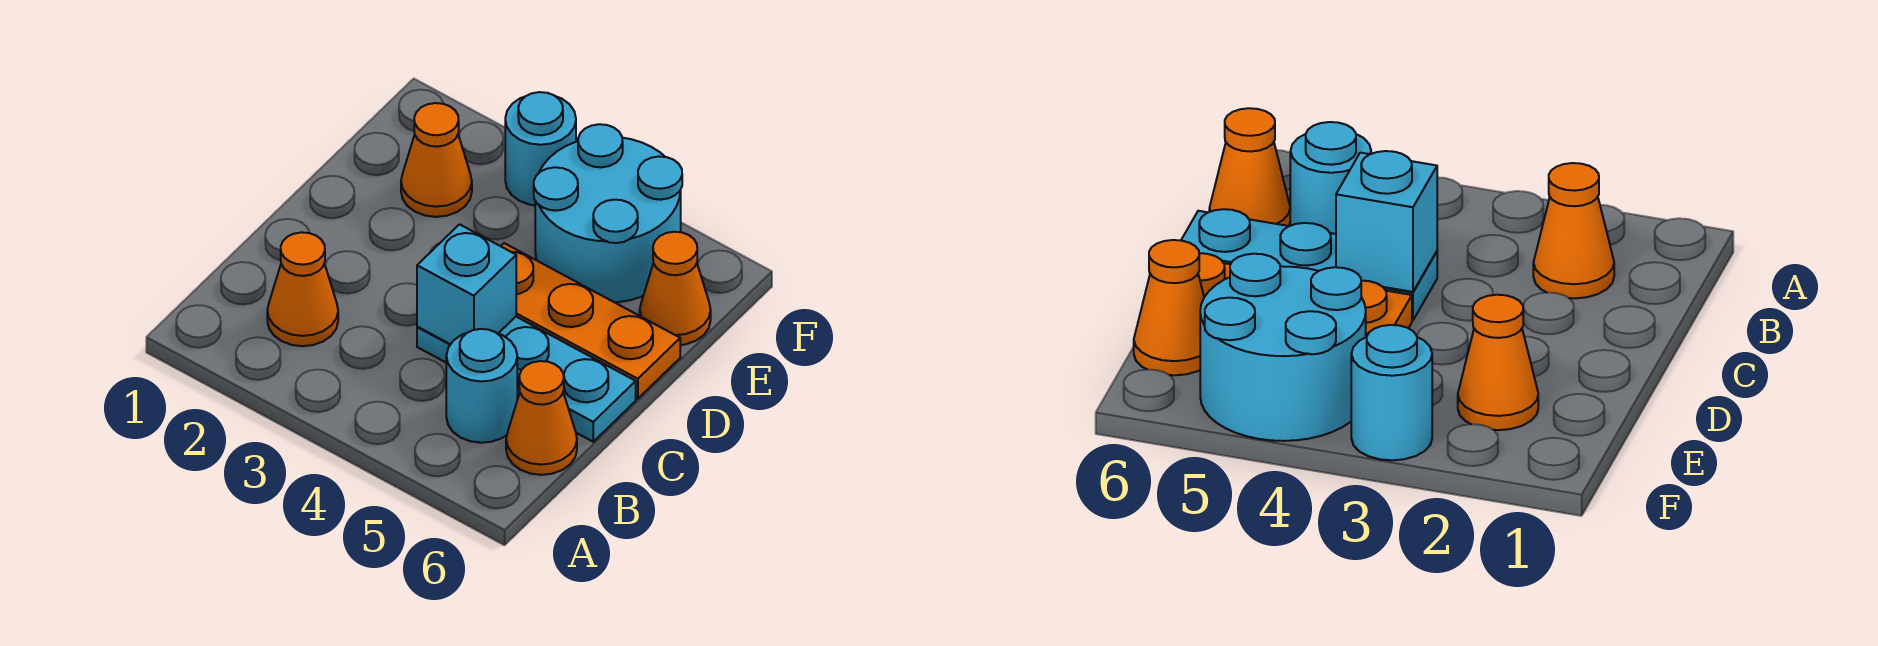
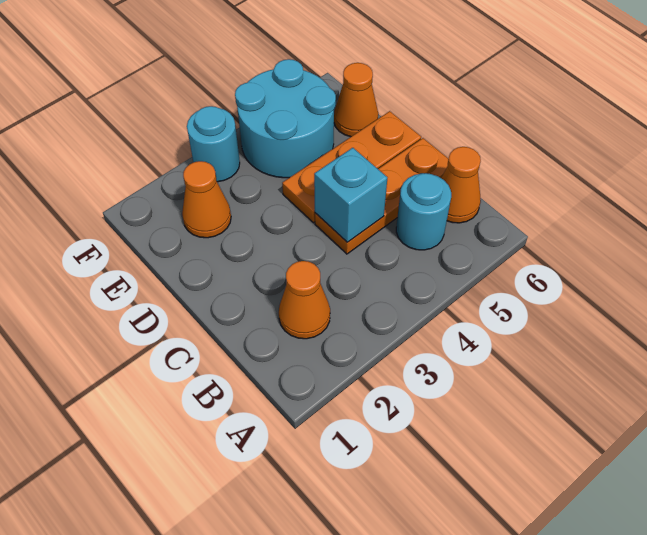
cyan plate C4:C6 level 1 -> orange plate C4:C6 level 1

